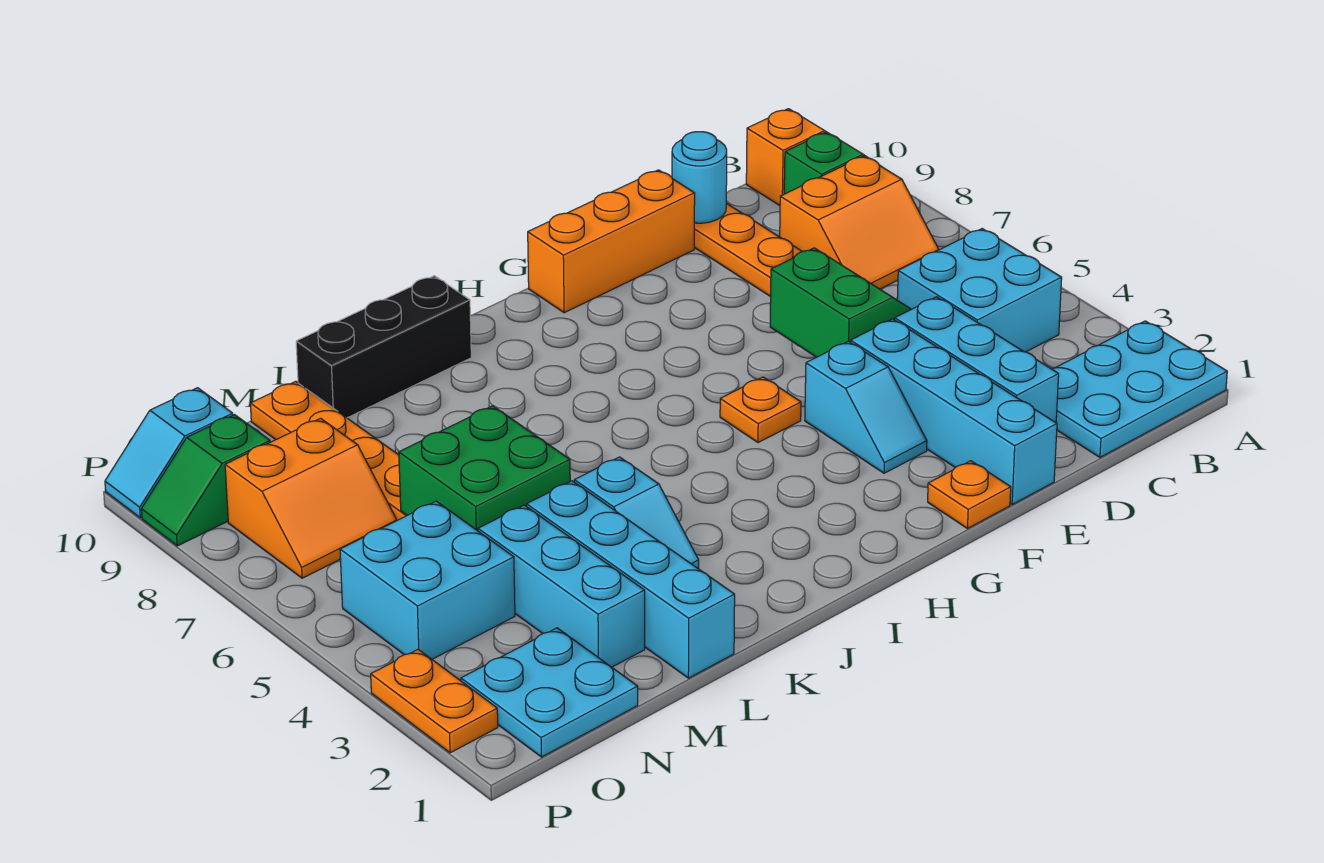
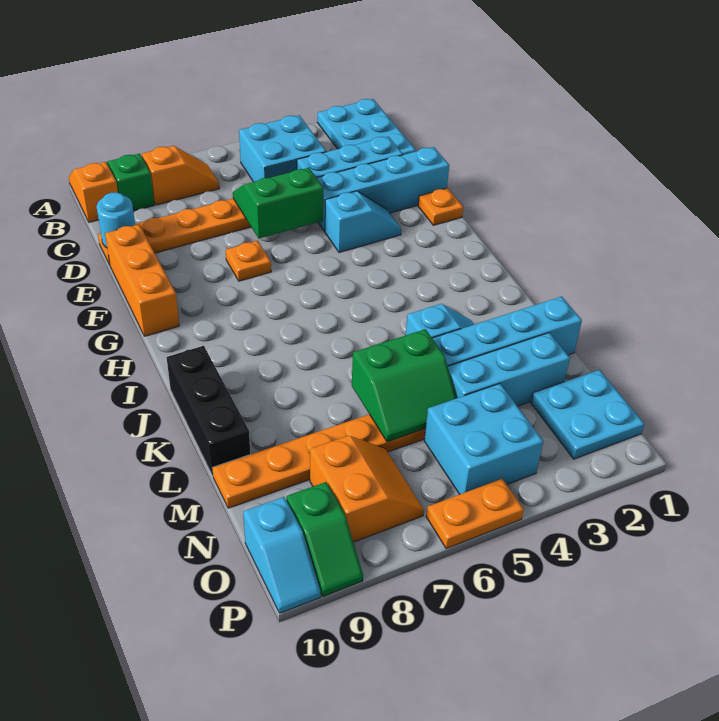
orange slope B7:C8 level 1 top 8 -> orange slope B7:B8 level 1 top 8
orange plate G5 level 1 -> orange plate F7 level 1
green brick L5:M6 level 2 -> green slope L5:M6 level 2 top L
orange plate P2:P3 level 1 -> orange plate P5:P6 level 1

